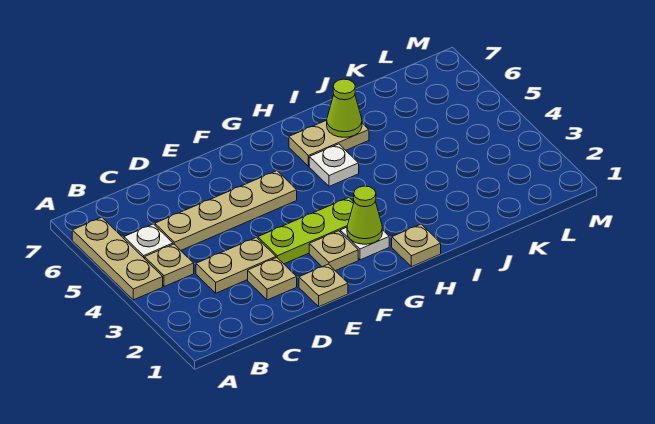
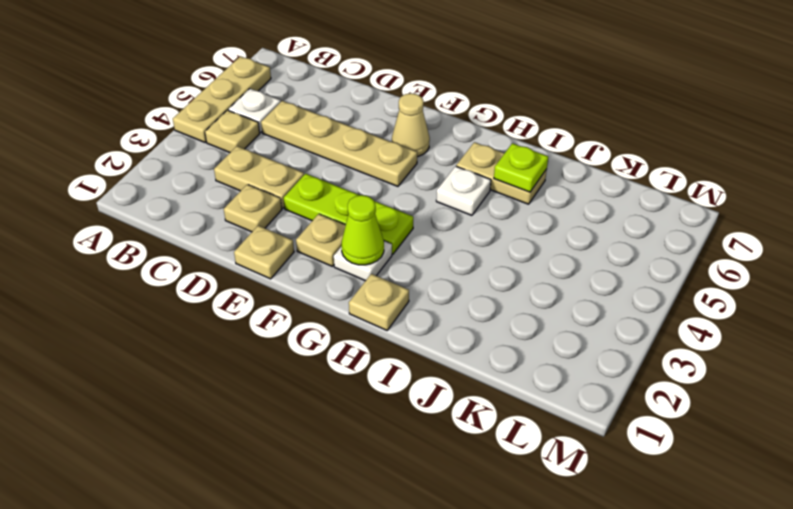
none -> tan cone F6 level 1
lime cone I6 level 2 -> lime plate I6 level 2

